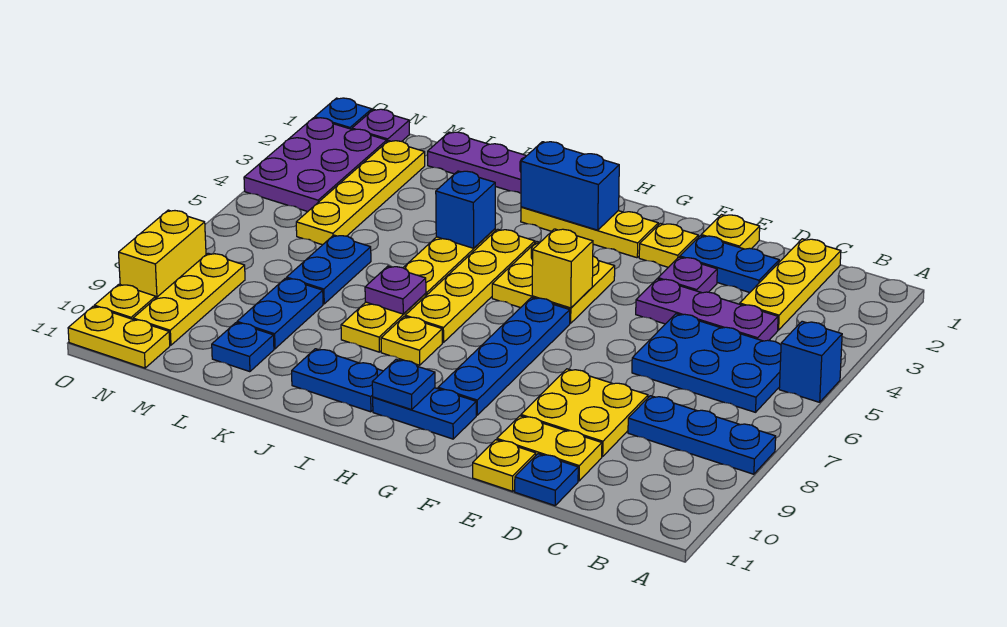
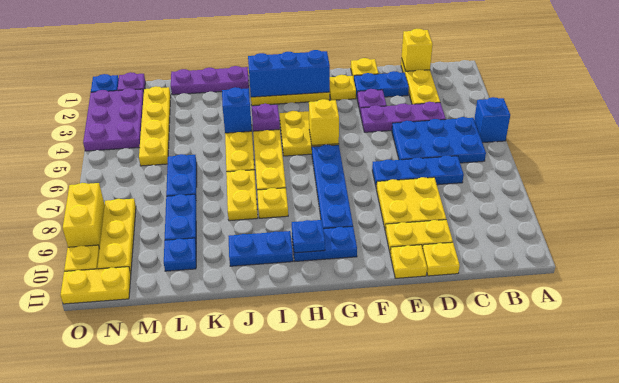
blue plate A8:C8 level 1 -> blue plate C7:E7 level 1
none -> yellow brick C1 level 2
blue plate D11 level 1 -> yellow plate D11 level 1
blue brick H2:I2 level 2 -> blue brick G2:I2 level 2
purple plate J7 level 2 -> purple plate I4 level 2

